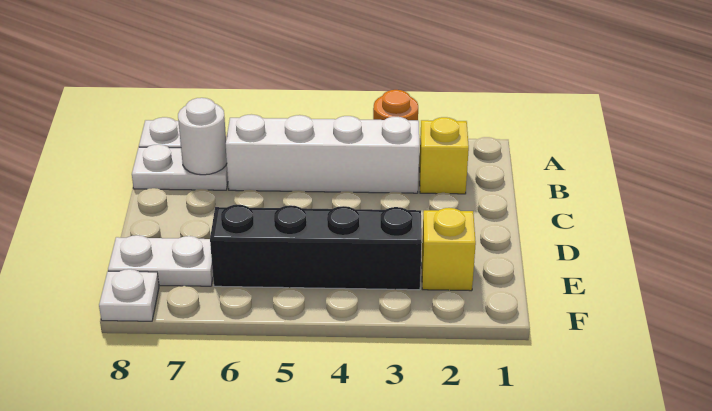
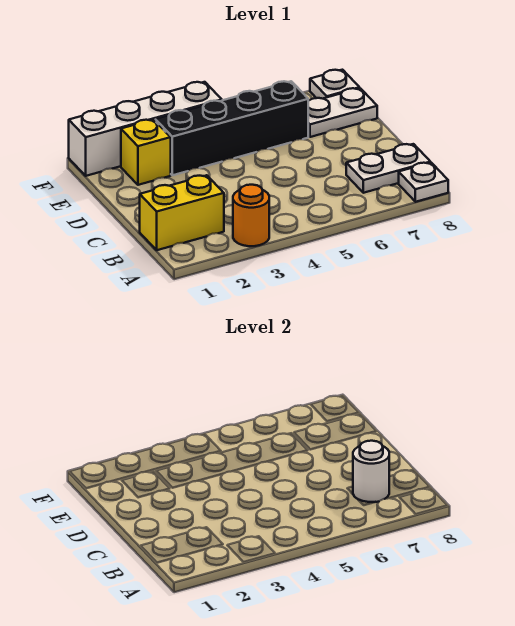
yellow brick B2 level 1 -> yellow brick B1:B2 level 1
white brick B3:B6 level 1 -> white brick F1:F4 level 1

